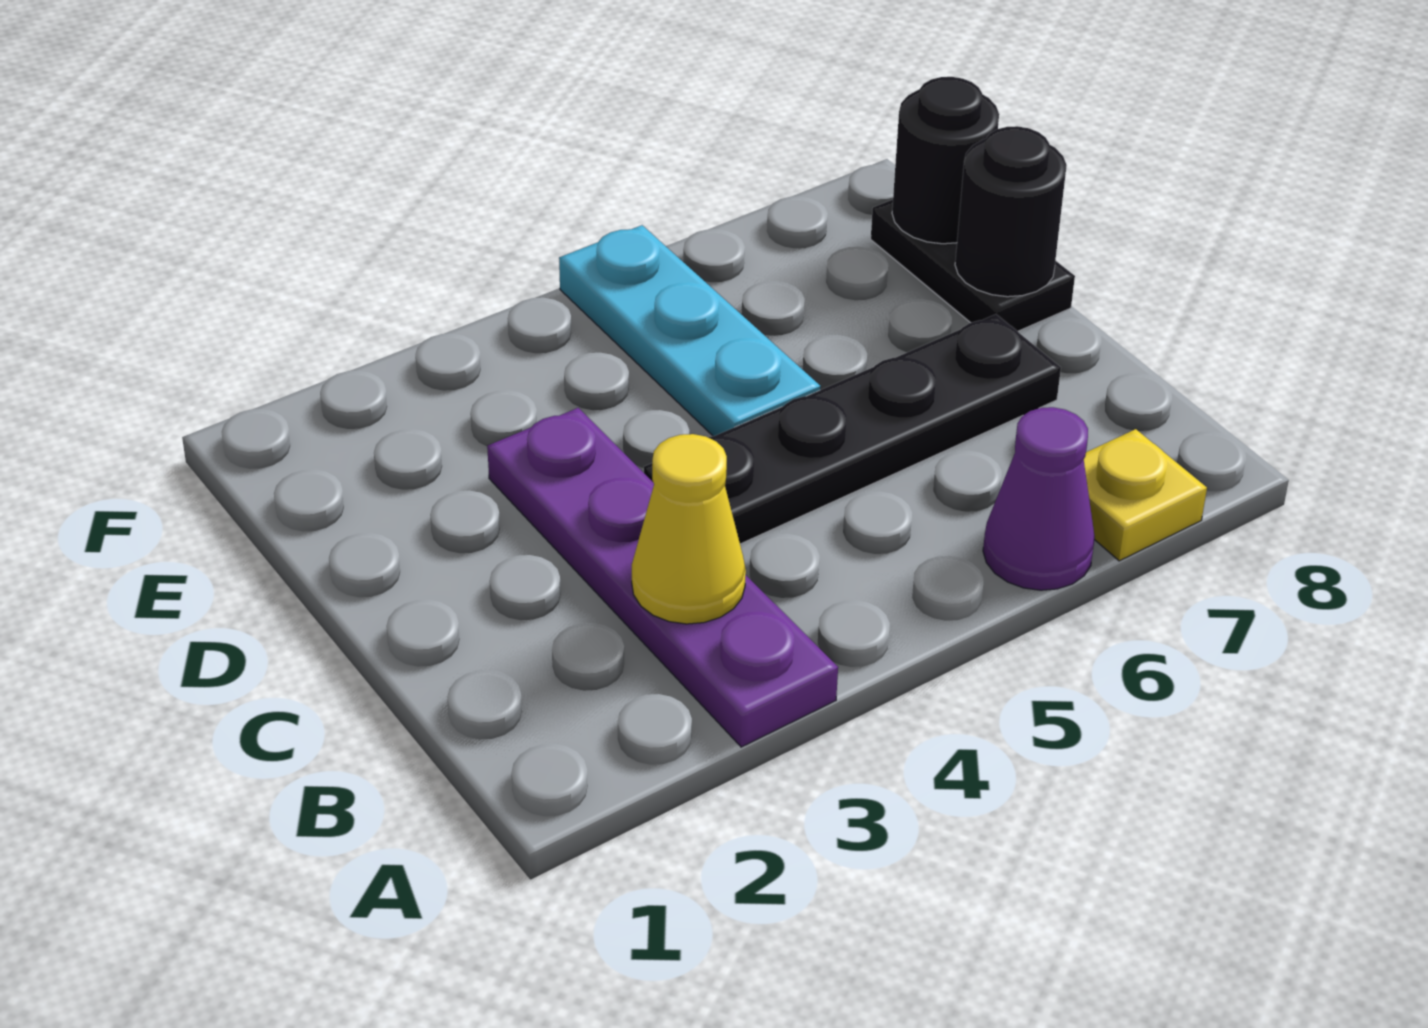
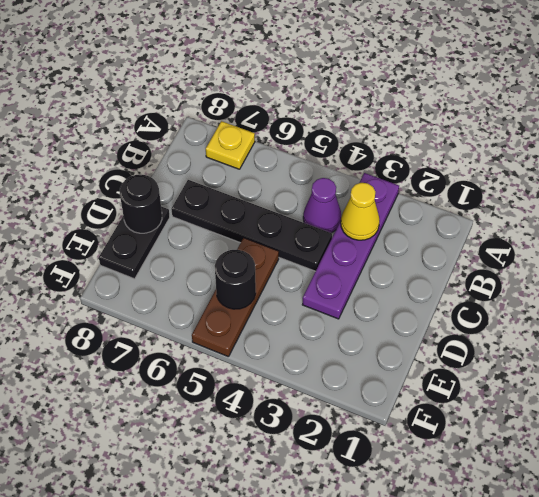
purple cone A6 level 1 -> purple cone B4 level 1
cyan plate D5:F5 level 1 -> brown plate D5:F5 level 1
black round brick E8 level 2 -> black round brick E5 level 2

